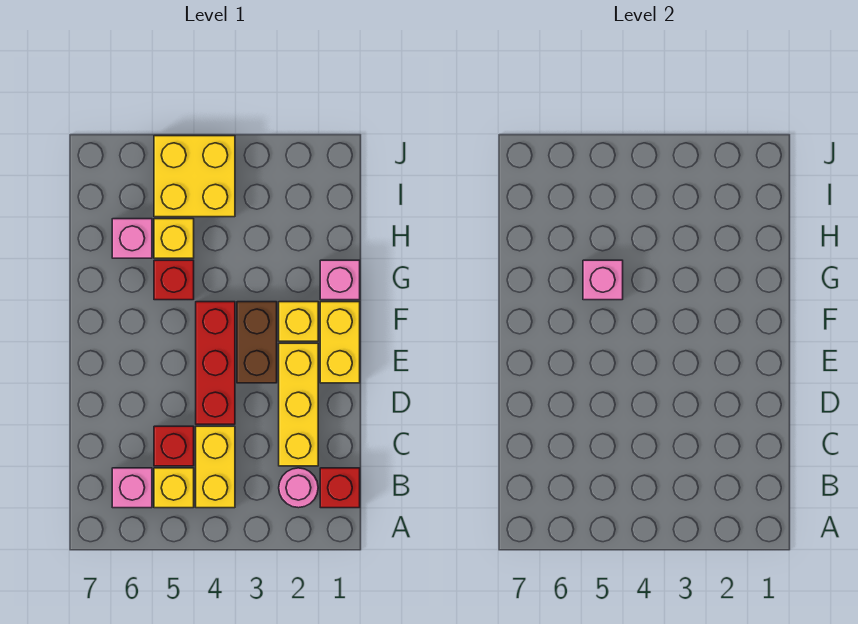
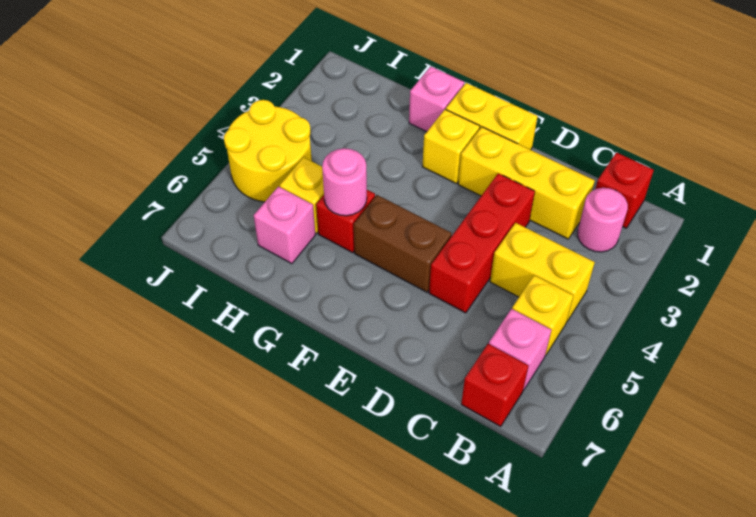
red brick C5 level 1 -> red brick B7 level 1
red brick D4:F4 level 1 -> red brick D3:D5 level 1
brown brick E3:F3 level 1 -> brown brick E5:F5 level 1
pink brick G5 level 2 -> pink round brick G5 level 2
yellow brick I4:J5 level 1 -> yellow round brick I4:J5 level 1

